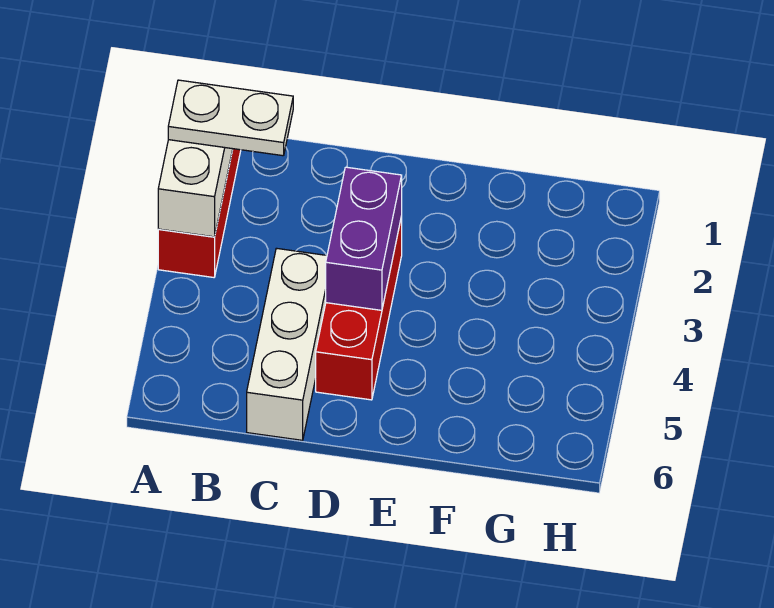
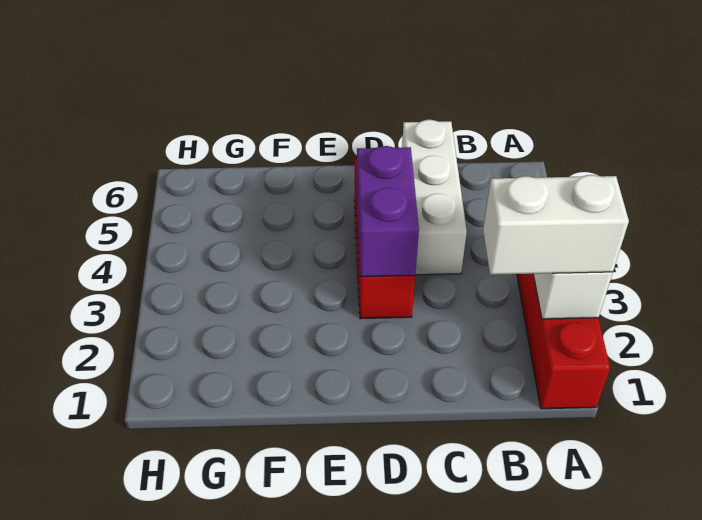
white plate A2:B2 level 3 -> white brick A2:B2 level 3

